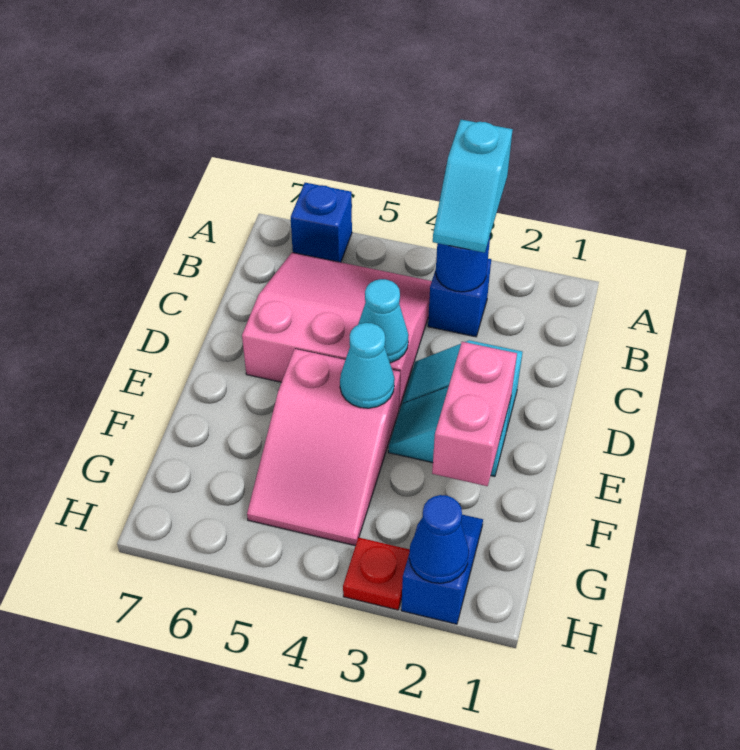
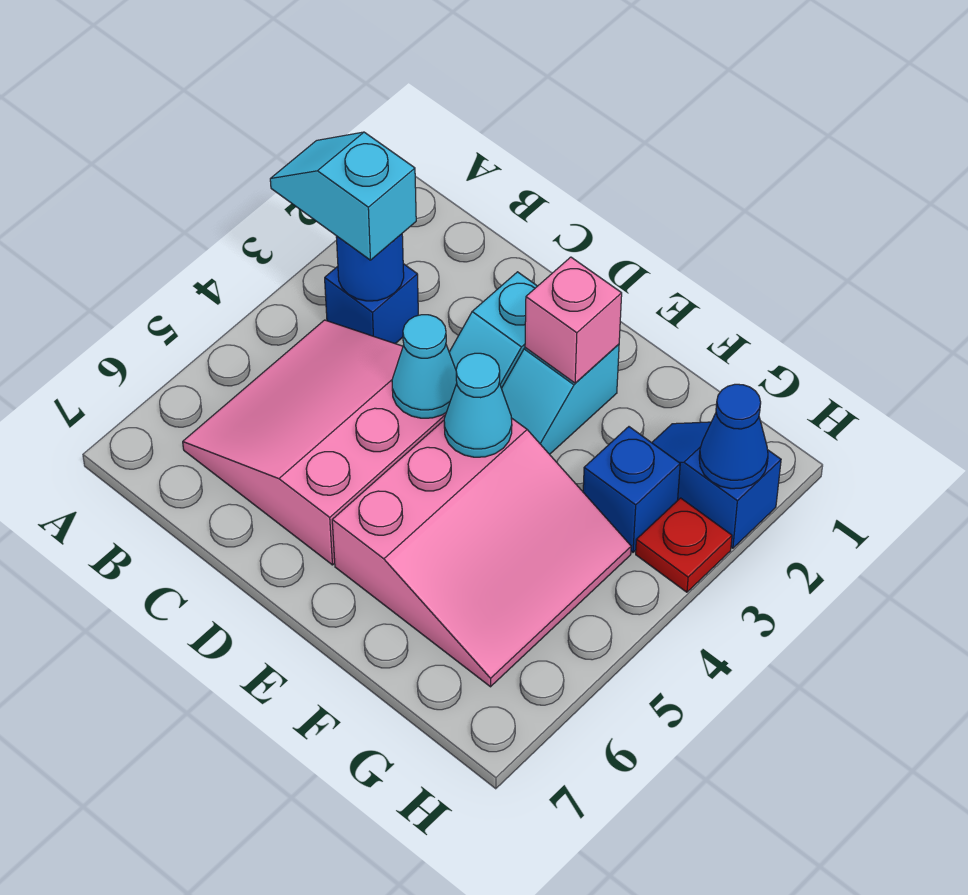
cyan slope A3:B3 level 3 top A -> cyan slope A3:B3 level 3 top B
blue brick A6 level 1 -> blue brick G3 level 1
pink brick E2:F2 level 2 -> pink brick E2 level 2
pink slope E4:G5 level 1 top E -> pink slope E4:G6 level 1 top E

